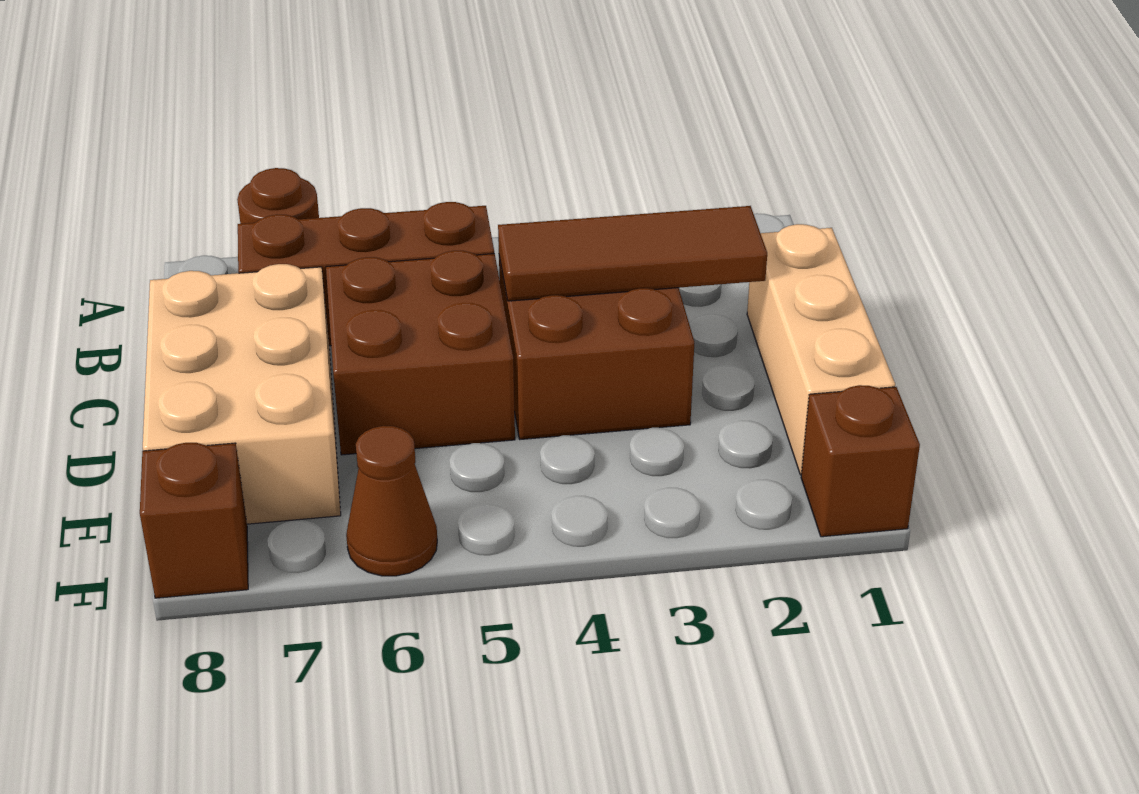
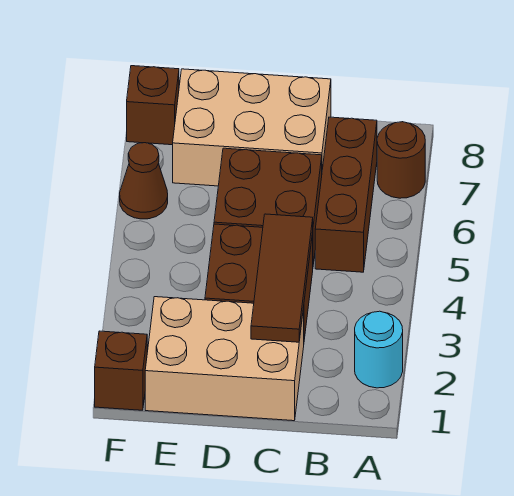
none -> cyan round brick A2 level 1
tan brick C1:E1 level 1 -> tan brick C1:E2 level 1

